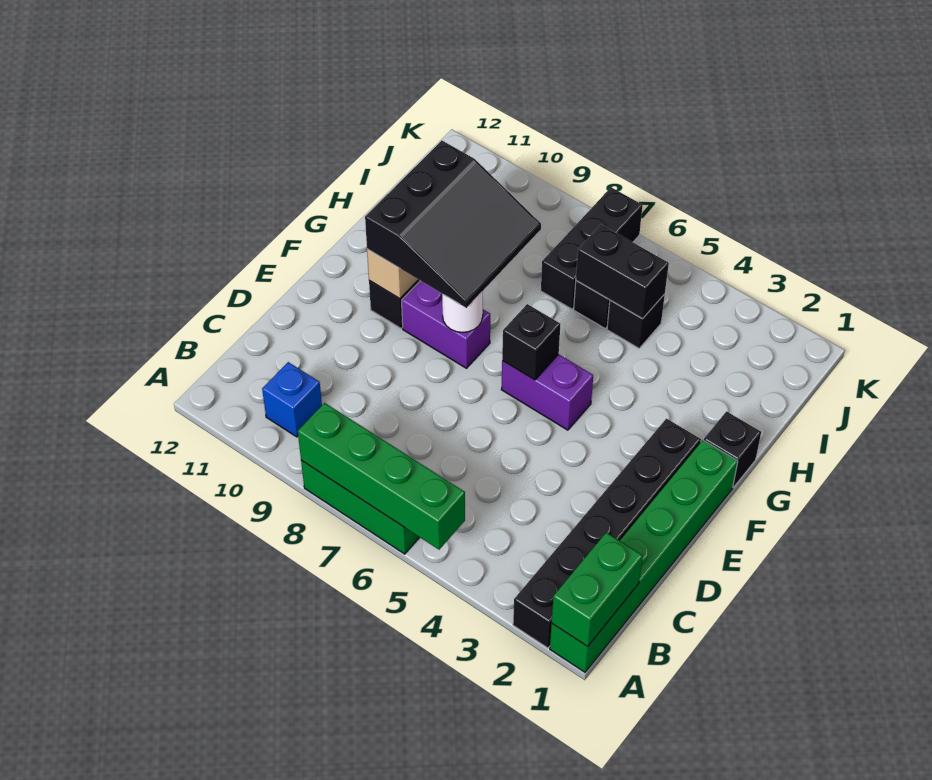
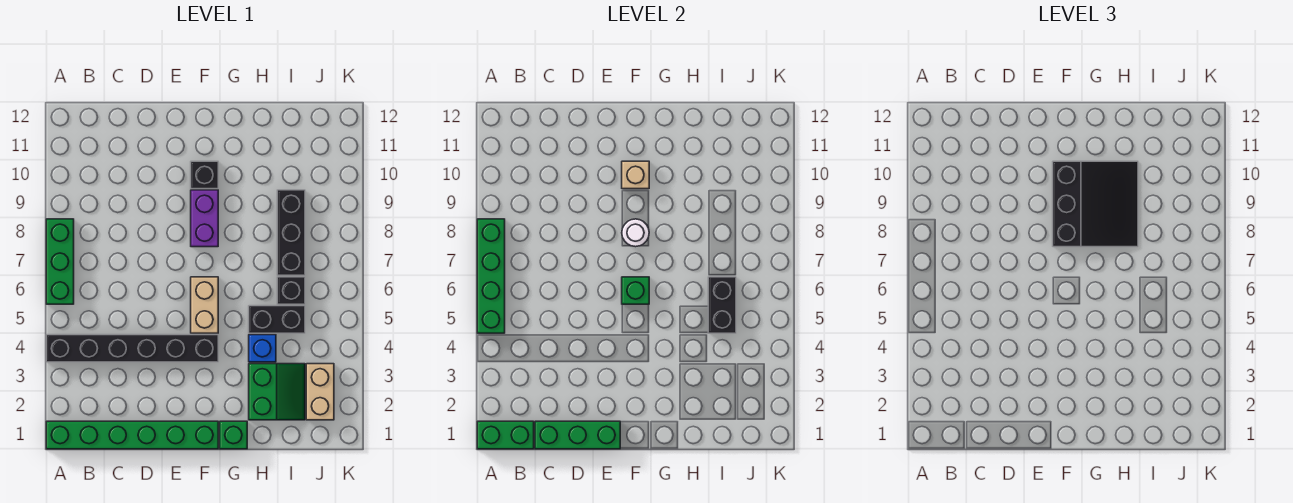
black brick A2:F2 level 1 -> black brick A4:F4 level 1
blue brick B10 level 1 -> blue brick H4 level 1
none -> green brick C1:E1 level 2
purple brick F5:F6 level 1 -> tan brick F5:F6 level 1
black brick F6 level 2 -> green brick F6 level 2
black slope F8:H10 level 3 top 10 -> black slope F8:H10 level 3 top F
black brick G1 level 1 -> green brick G1 level 1
none -> green slope H2:I3 level 1 top H
black brick I5 level 1 -> black brick H5:I5 level 1
black brick I7:K7 level 1 -> black brick I7:I9 level 1
none -> tan brick J2:J3 level 1

